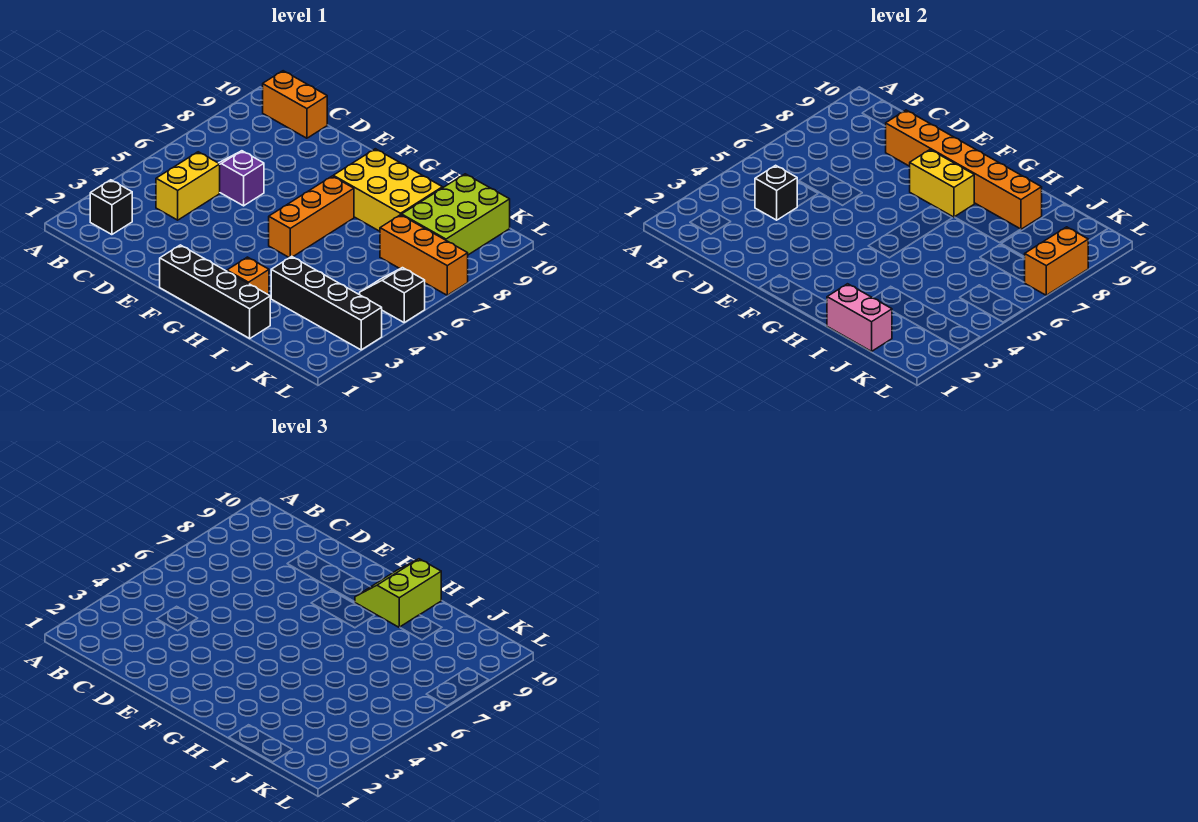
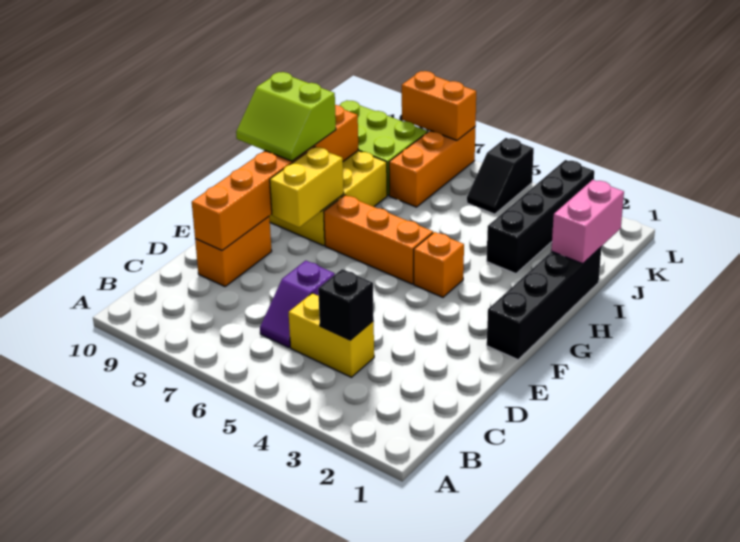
black brick B2 level 1 -> none
orange brick B10:C10 level 1 -> orange brick D9:E9 level 1
orange brick H2 level 1 -> orange brick G4 level 1

